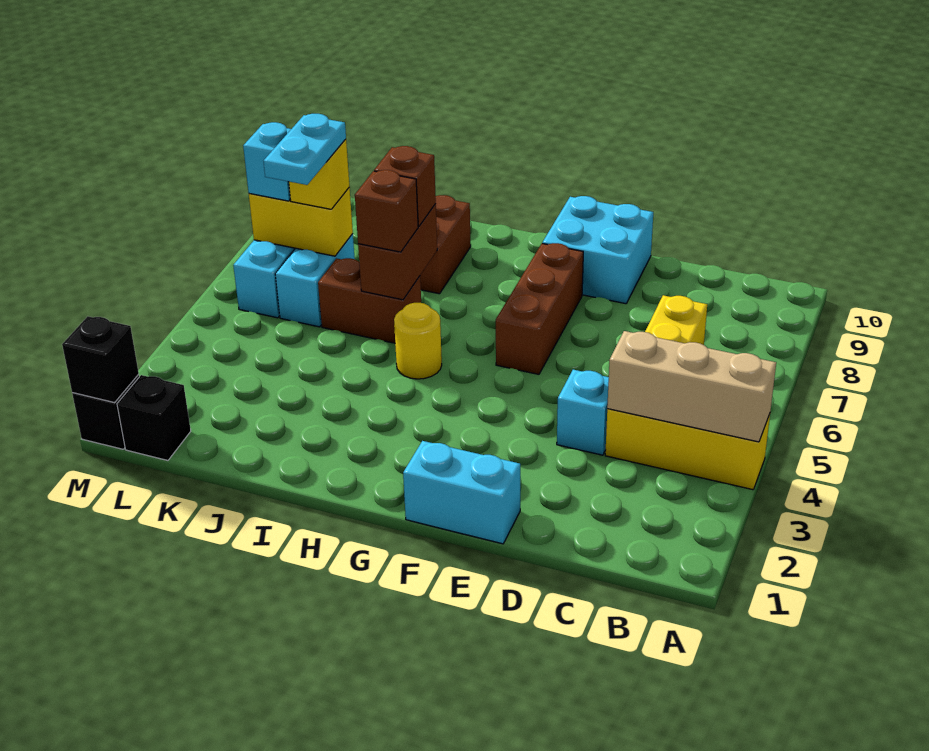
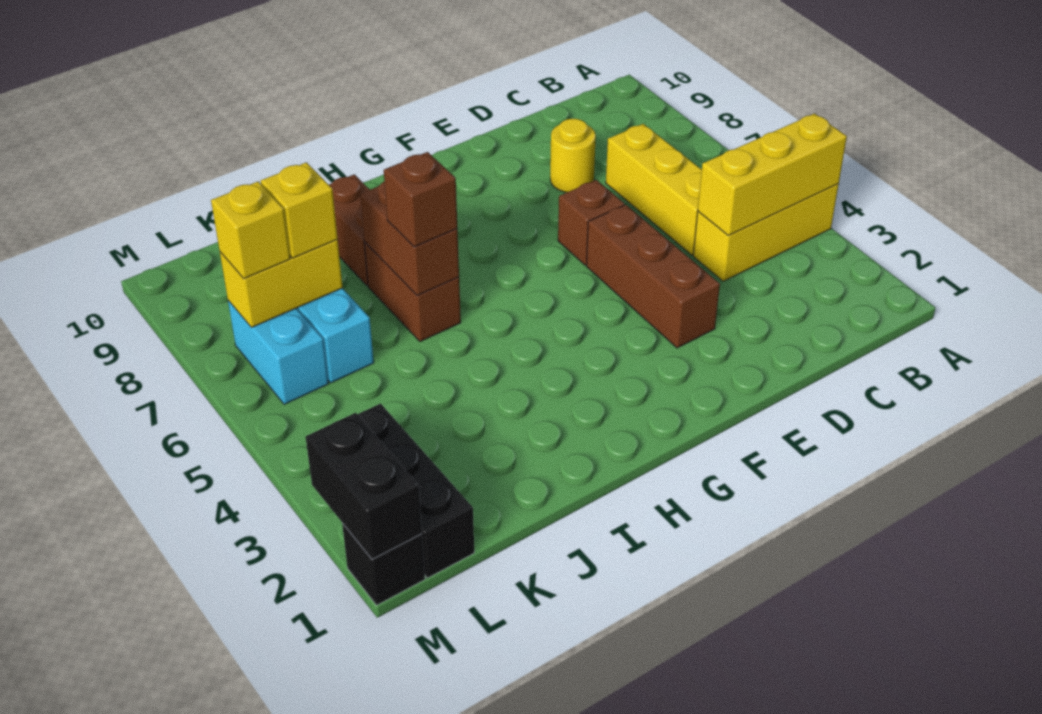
tan brick A4:C4 level 2 -> yellow brick A4:C4 level 2
cyan brick D4 level 1 -> none
cyan brick E1:F1 level 1 -> none
cyan brick E9:F10 level 1 -> none
brown brick F6:F8 level 1 -> brown brick E3:E5 level 1
yellow round brick H5 level 1 -> yellow round brick D8 level 1
brown brick I6:J6 level 1 -> brown brick I6:I7 level 1
brown brick I7 level 3 -> brown brick E6 level 1
cyan plate K6:K7 level 4 -> none
black brick L1 level 1 -> black brick L1:L3 level 1
cyan brick L7 level 3 -> yellow brick L7 level 3
black brick M1 level 2 -> black brick M1:M2 level 2

